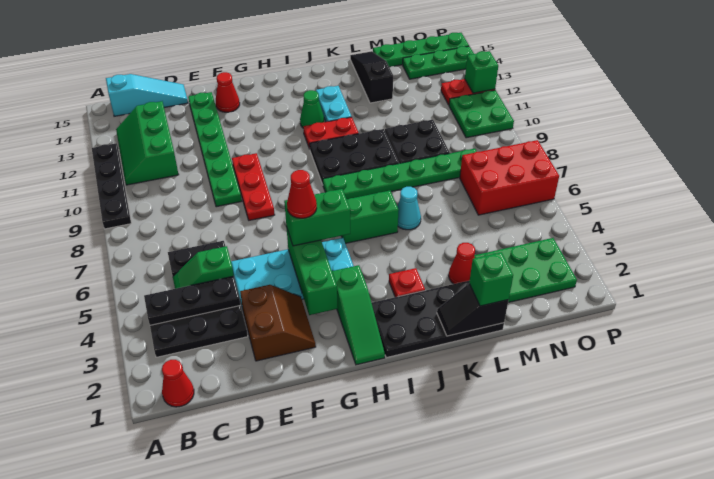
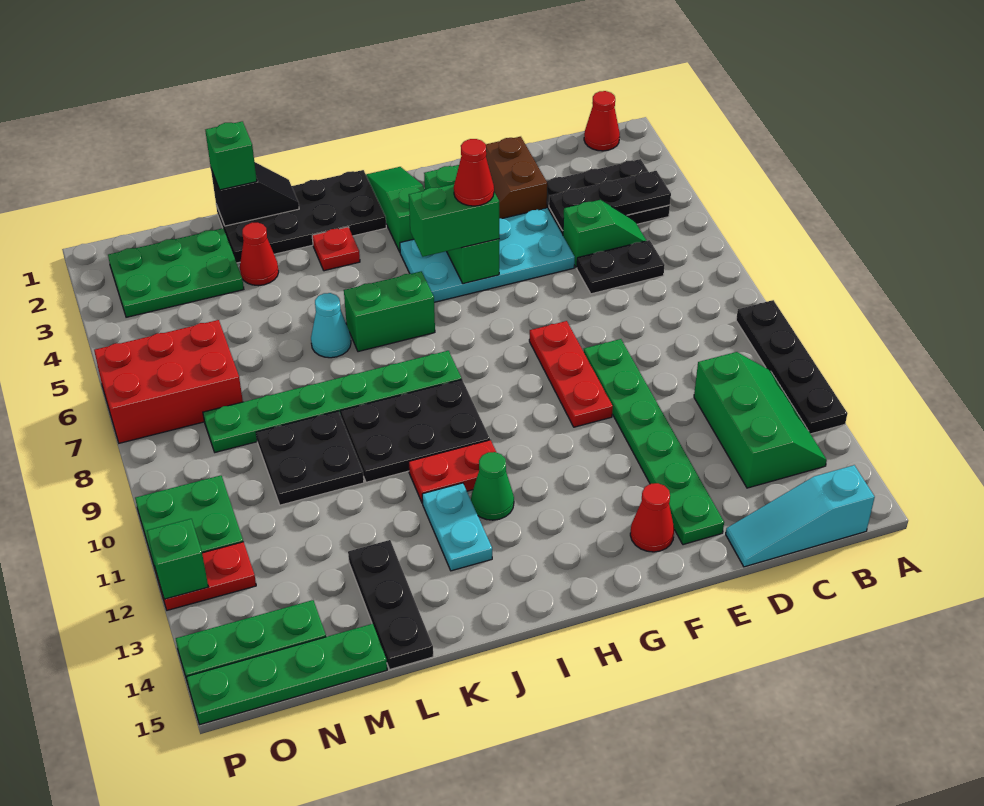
black slope L13:L15 level 1 top 13 -> black plate L13:L15 level 1

